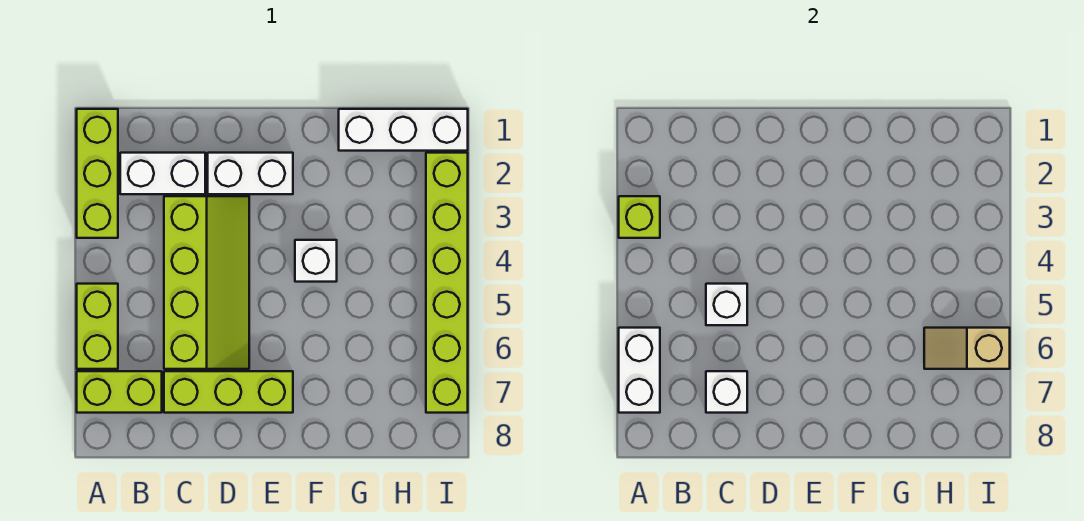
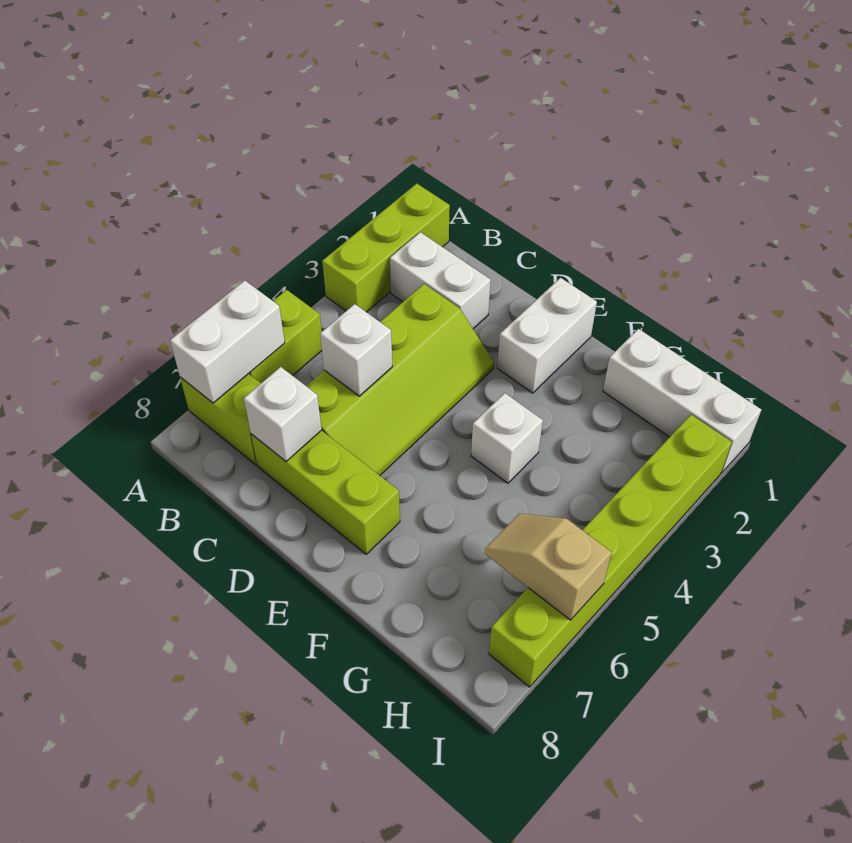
lime brick A3 level 2 -> none
white brick D2:E2 level 1 -> white brick E1:E2 level 1

